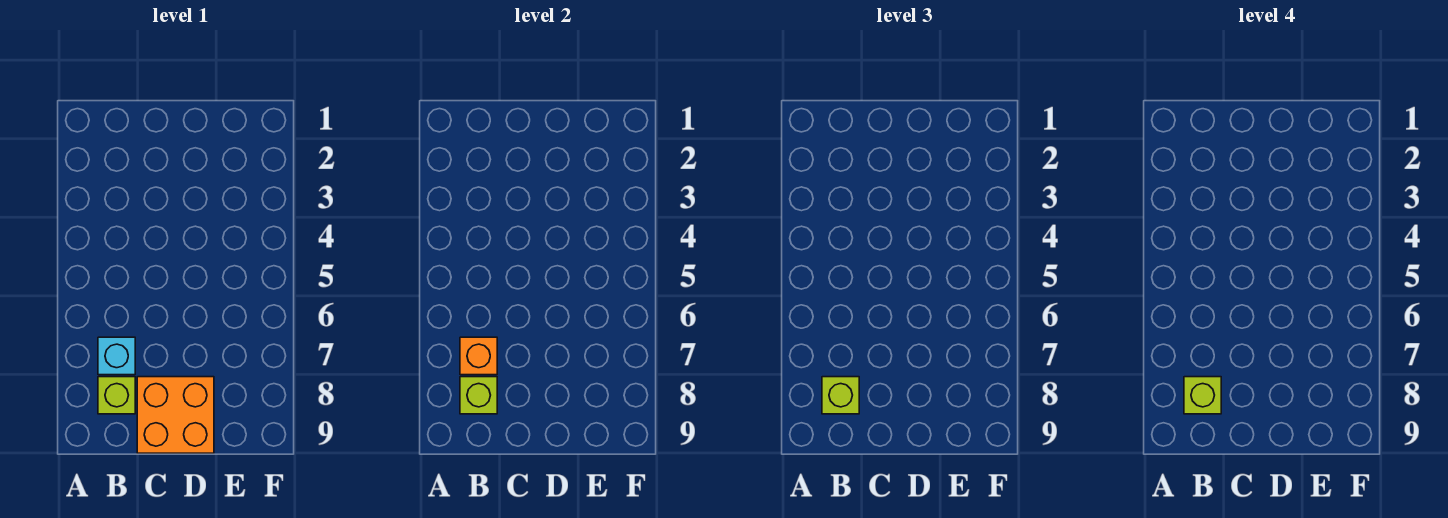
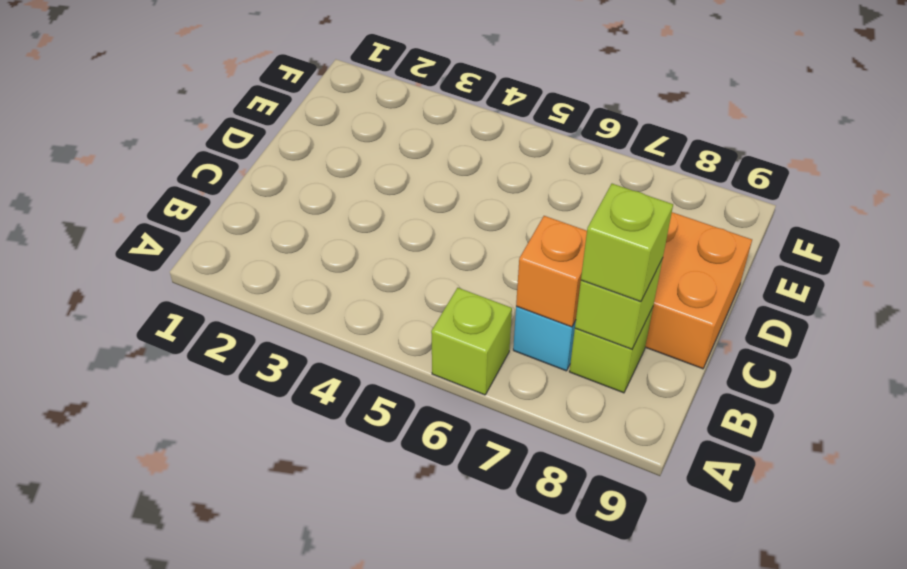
lime brick B8 level 4 -> lime brick A6 level 1

